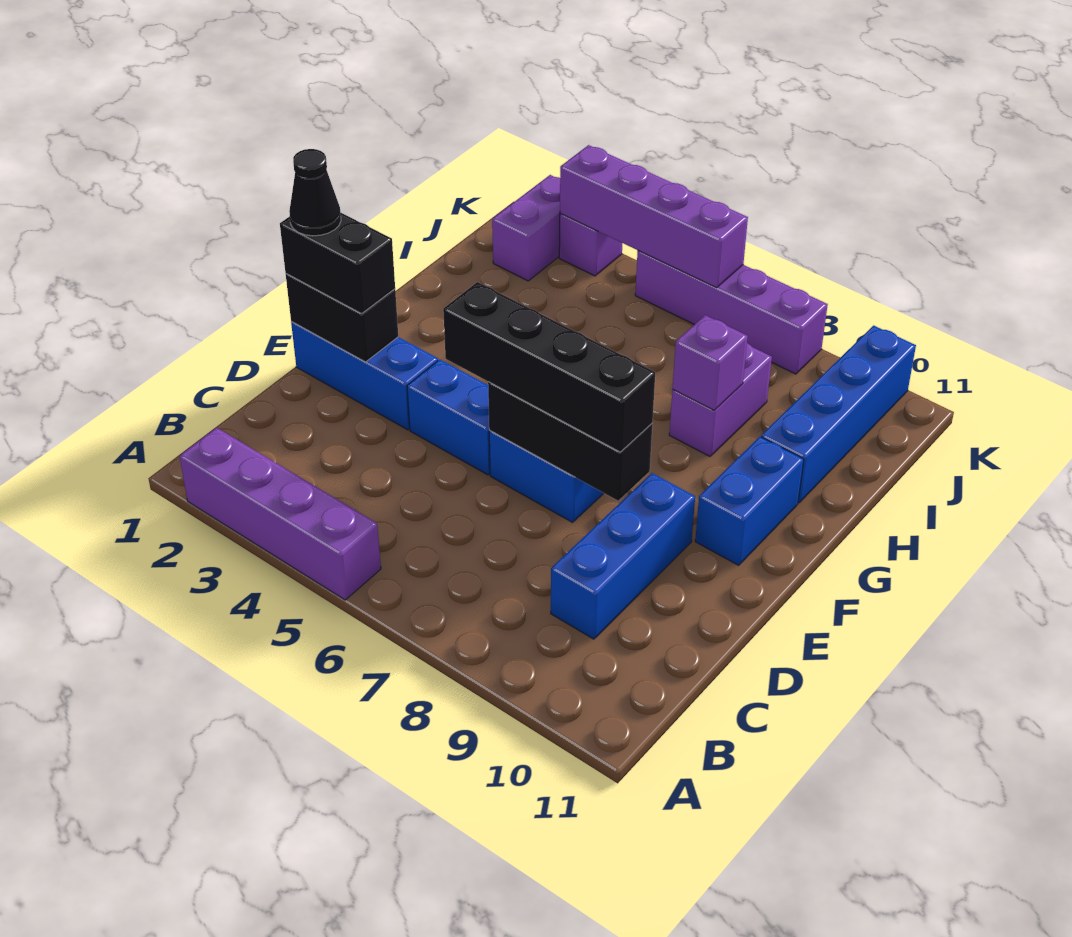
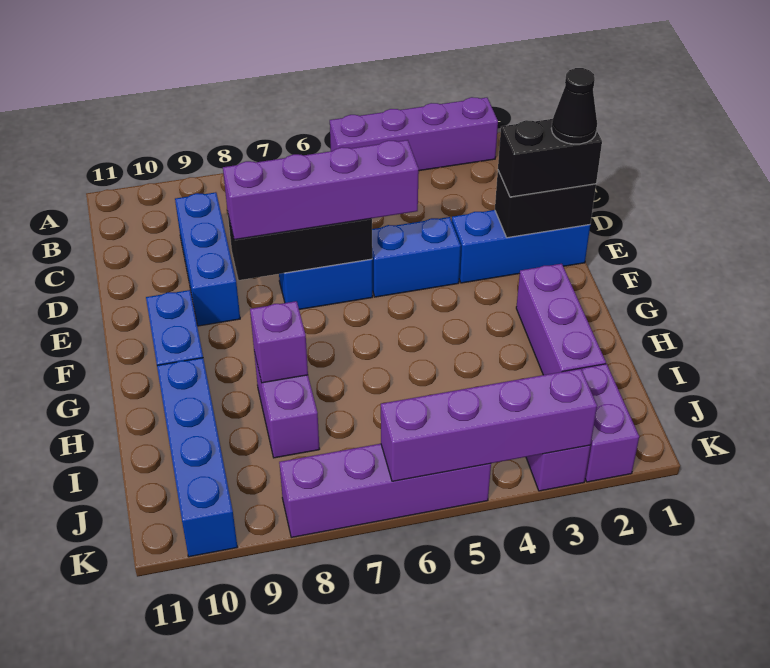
black brick E5:E8 level 3 -> purple brick E5:E8 level 3
none -> purple brick G2:I2 level 1

